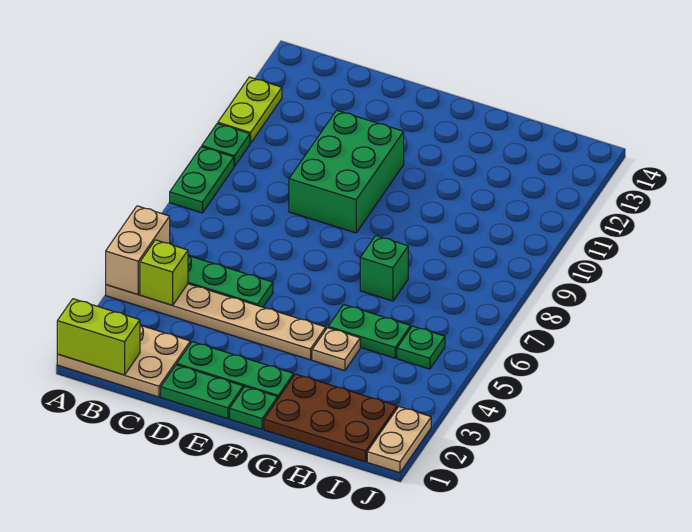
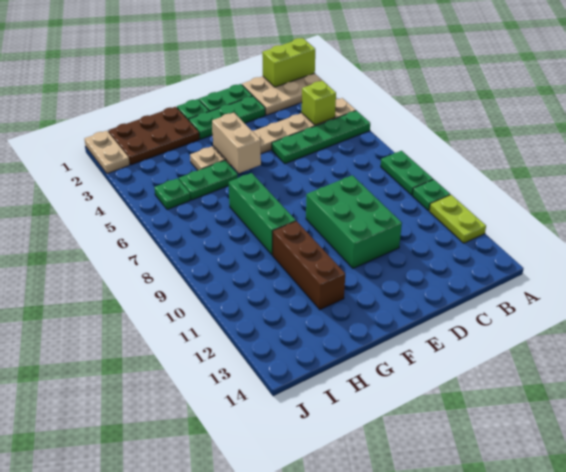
tan brick A4:A5 level 2 -> tan brick F4:F5 level 2
green brick G7 level 1 -> green brick G7:G9 level 1
none -> brown brick G10:G12 level 1

